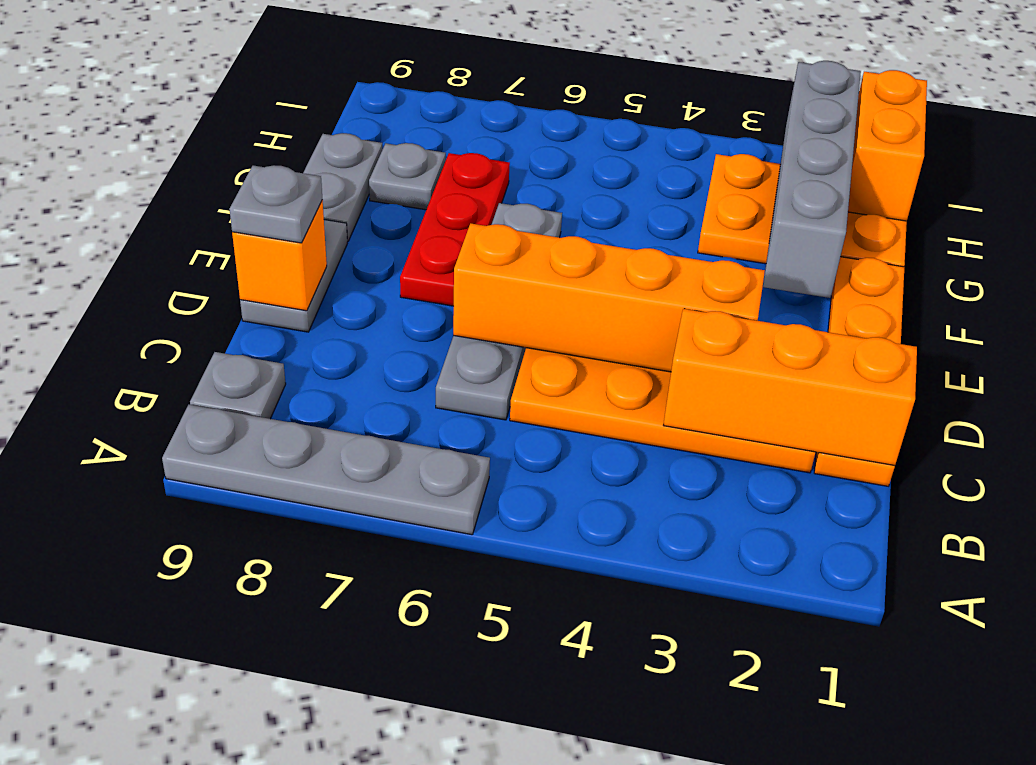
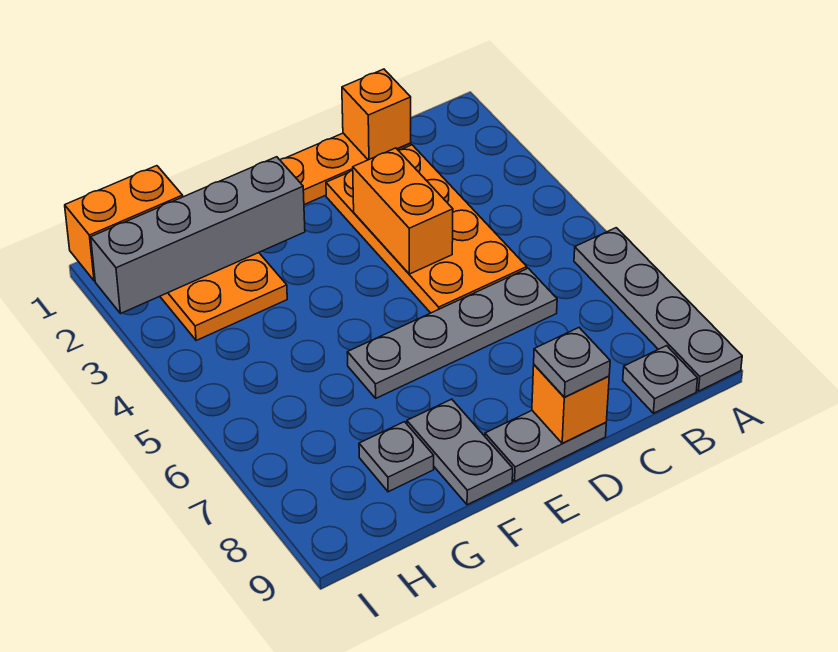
orange brick C1:C3 level 2 -> orange brick C1 level 2
orange brick D3:D6 level 2 -> orange brick D3:D4 level 2
red plate E7:G7 level 1 -> none
grey plate F9:G9 level 1 -> grey plate F8:F9 level 1

